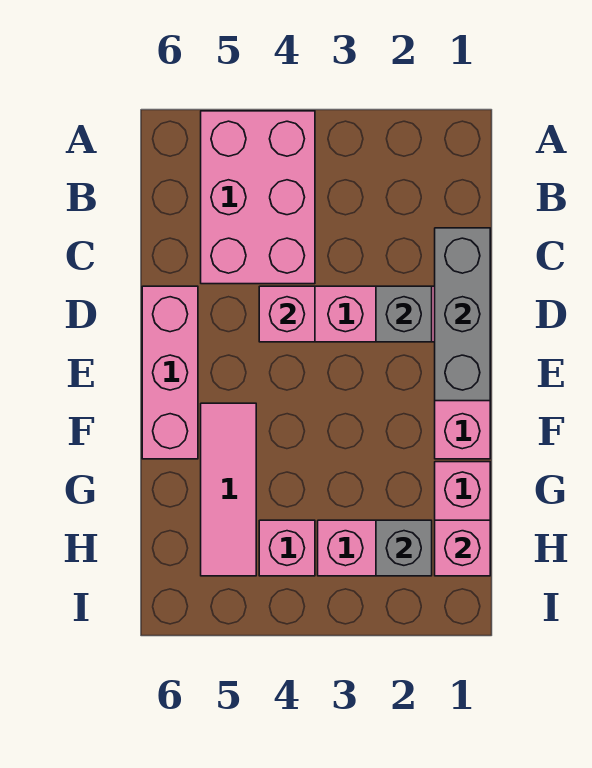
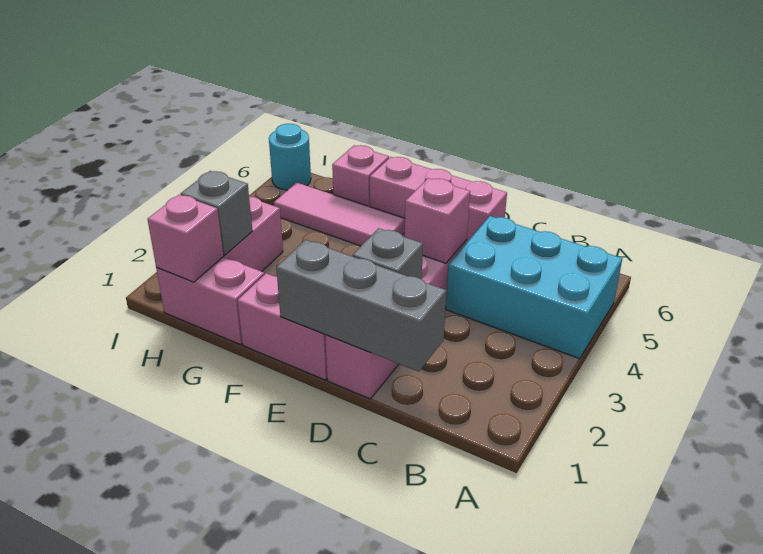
pink brick A4:C5 level 1 -> cyan brick A4:C5 level 1
pink brick H4 level 1 -> pink brick G6 level 1
none -> cyan round brick I6 level 1

